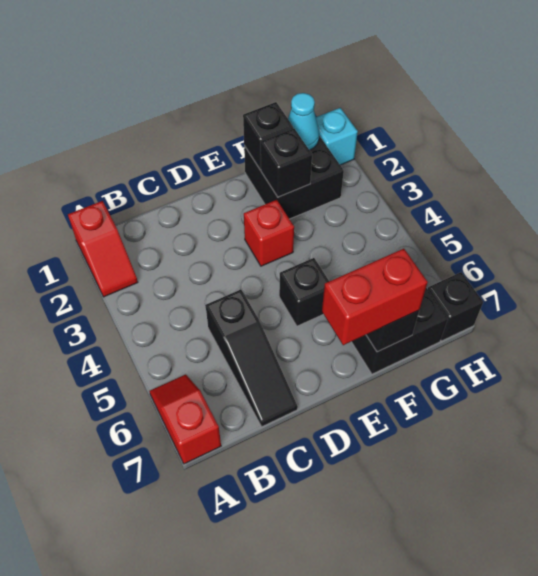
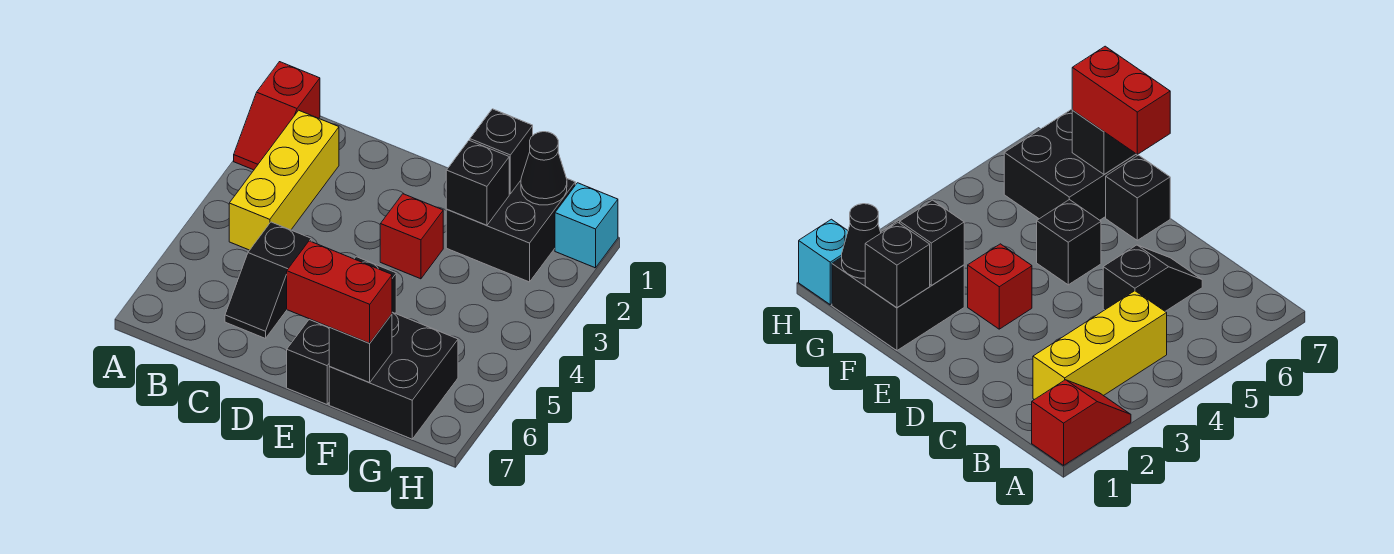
red slope A6:A7 level 1 top 7 -> none
none -> yellow brick B2:B4 level 1
black slope C5:C7 level 1 top 5 -> black slope C5:C6 level 1 top 5
cyan cone G1 level 2 -> black cone G1 level 2
black brick H7 level 1 -> black brick E7 level 1

